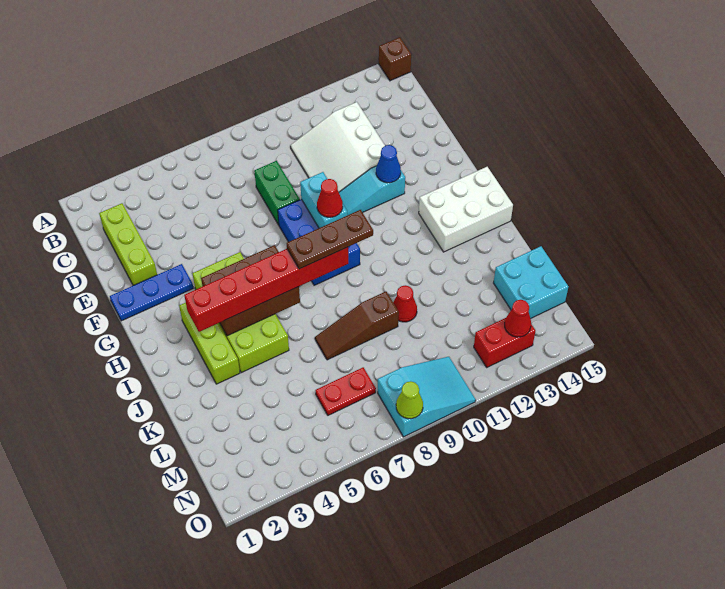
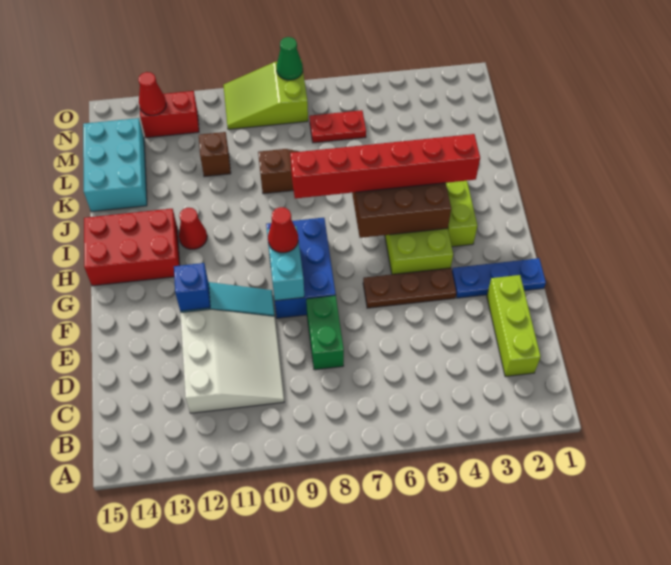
brown brick A15 level 1 -> brown brick L11 level 1
blue cone F12 level 2 -> blue brick F12 level 2
white brick H13:I15 level 1 -> red brick H13:I15 level 1
brown plate I7:I9 level 4 -> brown plate F4:F6 level 1
red cone K10 level 1 -> red cone I12 level 1
cyan brick L14:M15 level 1 -> cyan brick K14:M15 level 1
cyan slope N8:O10 level 1 top 8 -> lime slope N8:O10 level 1 top 8
lime cone O8 level 2 -> green cone O8 level 2

